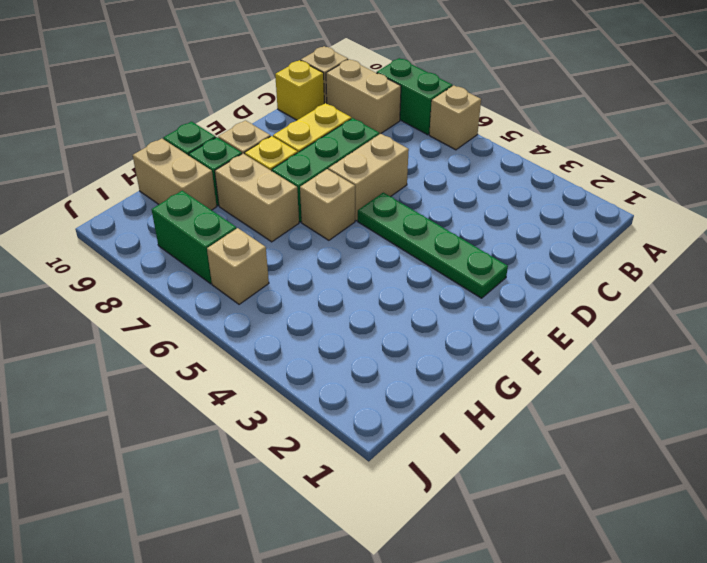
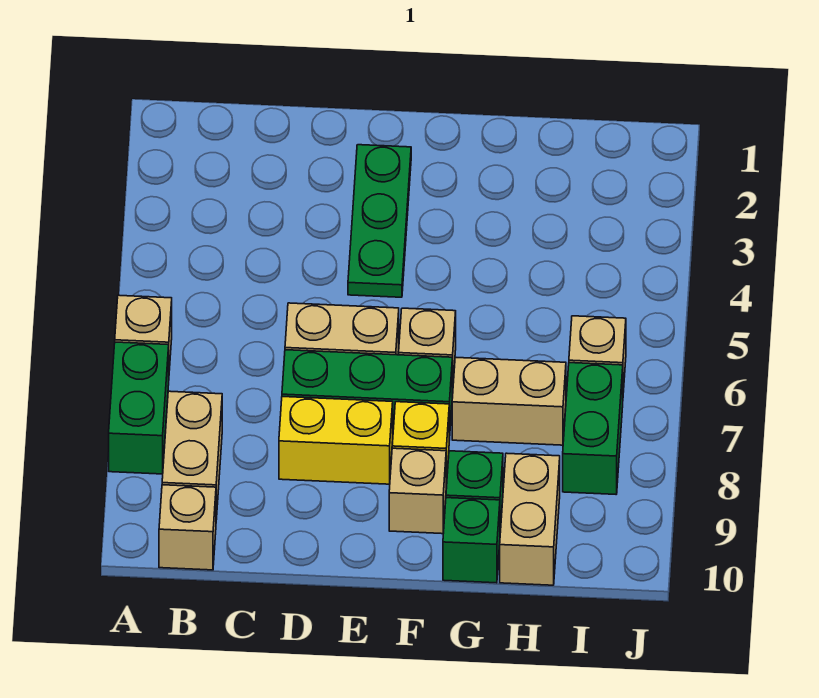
yellow brick C10 level 1 -> none
green plate E2:E5 level 1 -> green plate E2:E4 level 1
tan brick G7:G8 level 1 -> tan brick G7:H7 level 1

